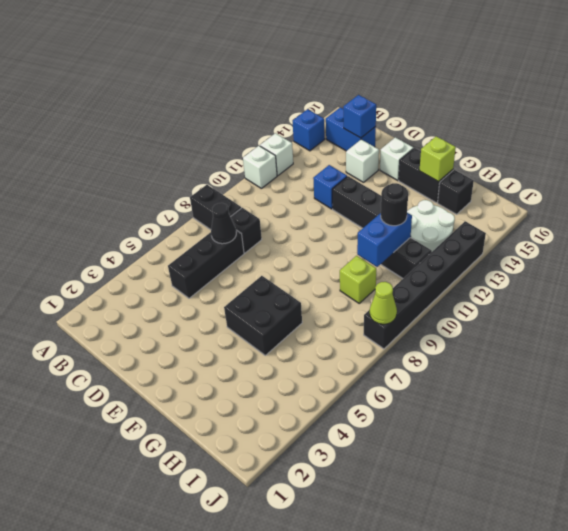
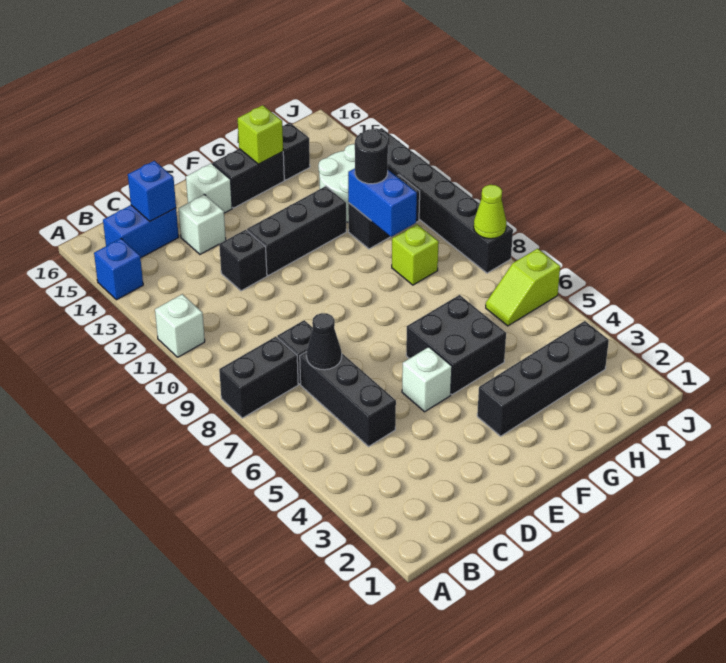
white brick A12 level 1 -> white brick E5 level 1
blue brick D12 level 1 -> black brick D12 level 1
none -> black brick F3:I3 level 1
none -> lime slope I6:J6 level 1 top J

